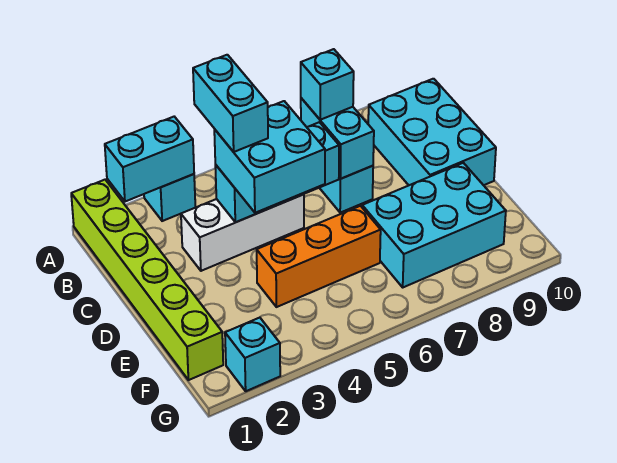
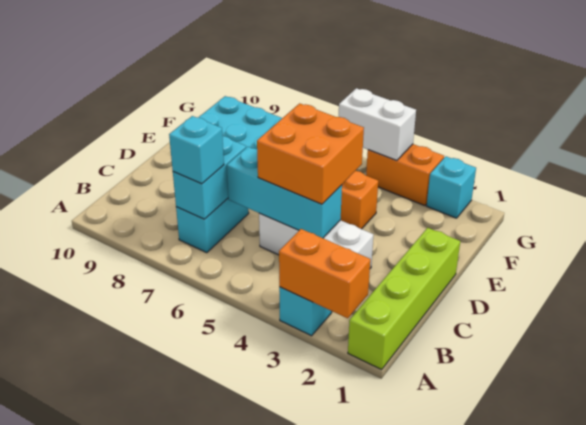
lime brick A1:F1 level 1 -> lime brick A1:D1 level 1
cyan brick A2:A3 level 2 -> orange brick A2:A3 level 2
cyan brick B4:C4 level 4 -> none
cyan brick B9:D10 level 1 -> none
cyan brick C4:D5 level 3 -> orange brick C4:D5 level 3
none -> orange brick G3:G4 level 1
none -> white brick G4:G5 level 2

